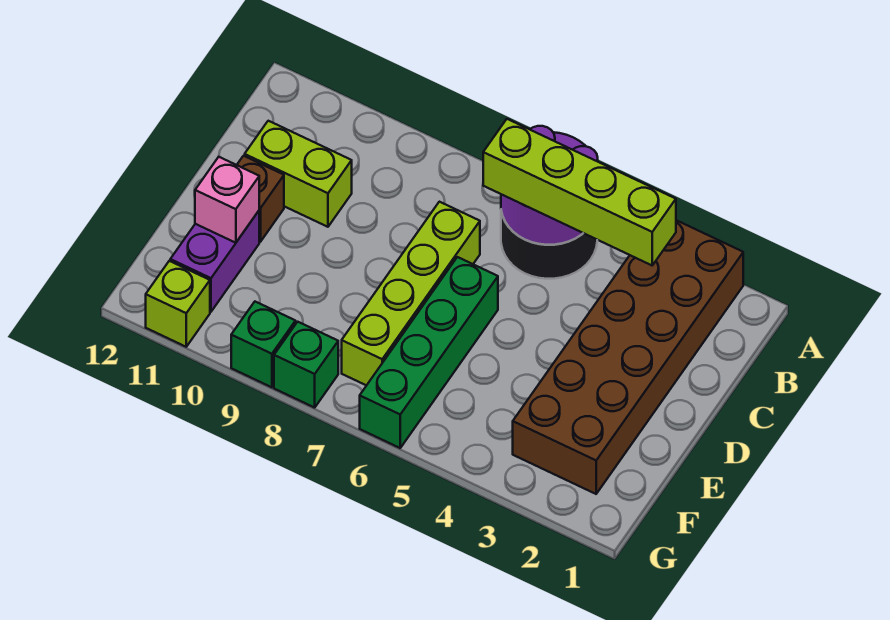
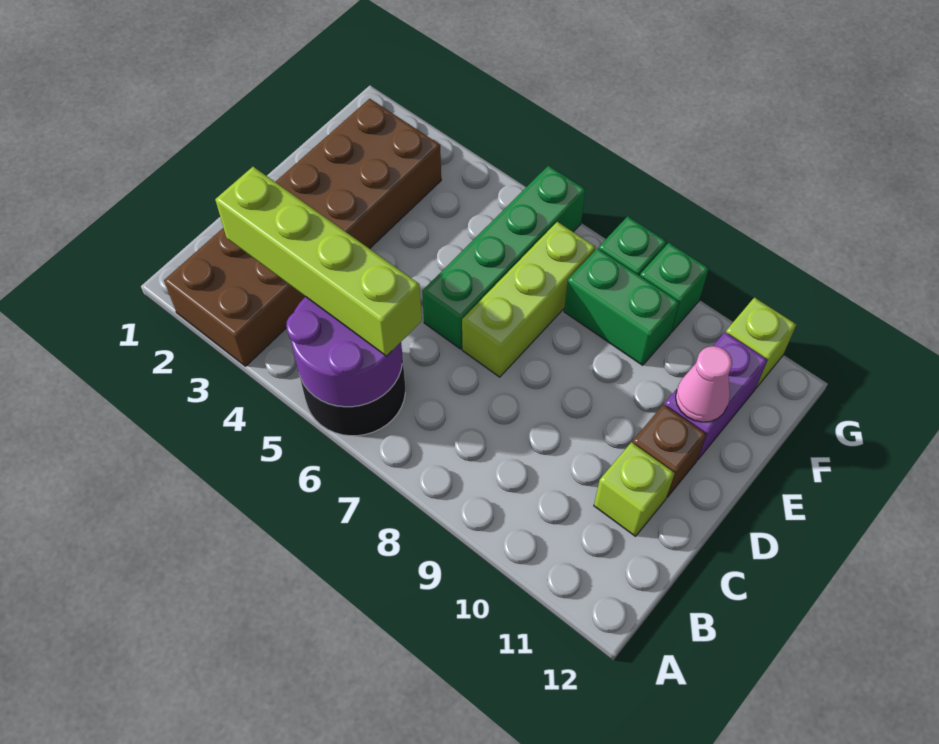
lime brick C7:F7 level 1 -> lime brick D7:F7 level 1
lime brick C10:C11 level 1 -> lime brick C11 level 1
pink brick E11 level 2 -> pink cone E11 level 2
none -> green brick F8:F9 level 1

